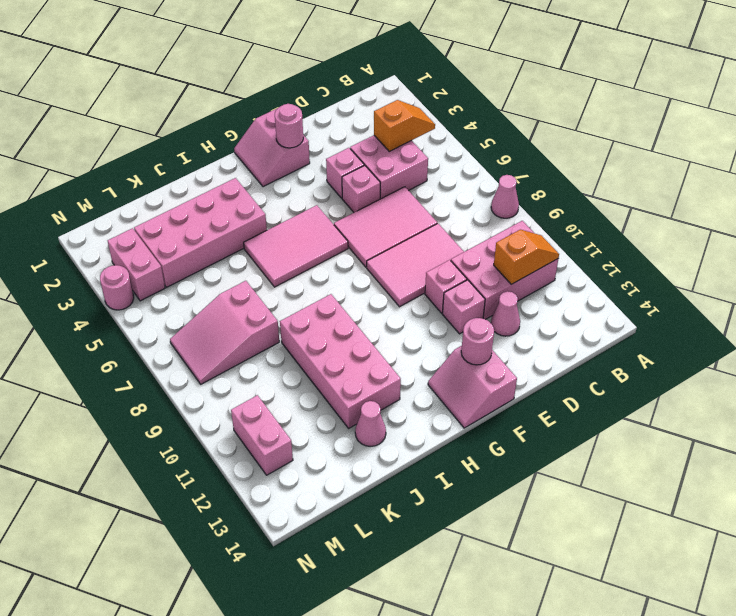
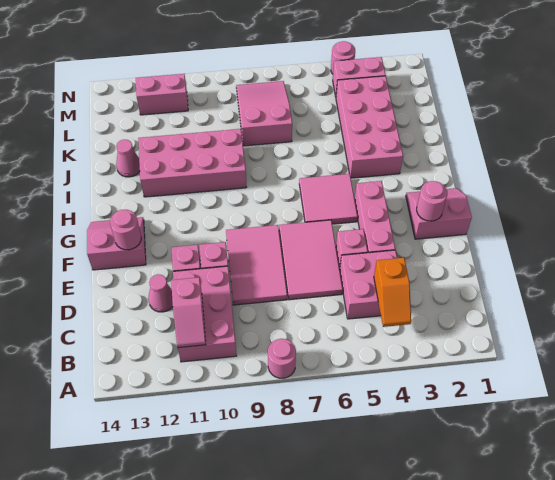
pink cone A8 level 1 -> pink round brick A8 level 1
orange slope B11:C11 level 2 top C -> pink slope B11:C11 level 2 top C
pink brick E4 level 1 -> pink brick E4:G4 level 1
pink tile G5:I6 level 1 -> pink tile G5:H6 level 1

